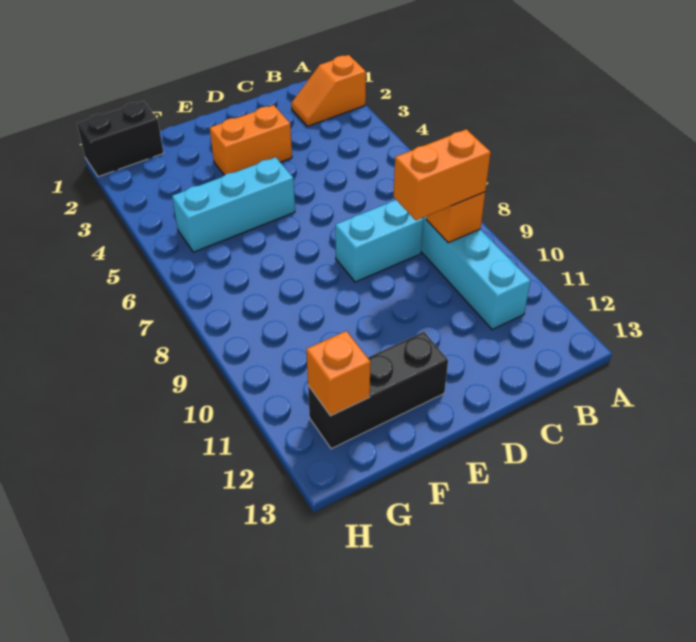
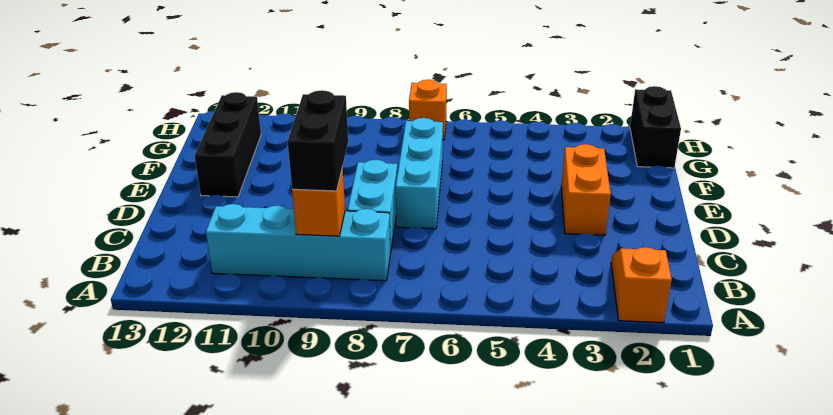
orange brick B9:C9 level 3 -> black brick B9:C9 level 3
cyan brick E5:G5 level 1 -> cyan brick D7:F7 level 1
orange brick G12 level 2 -> orange brick H7 level 1

